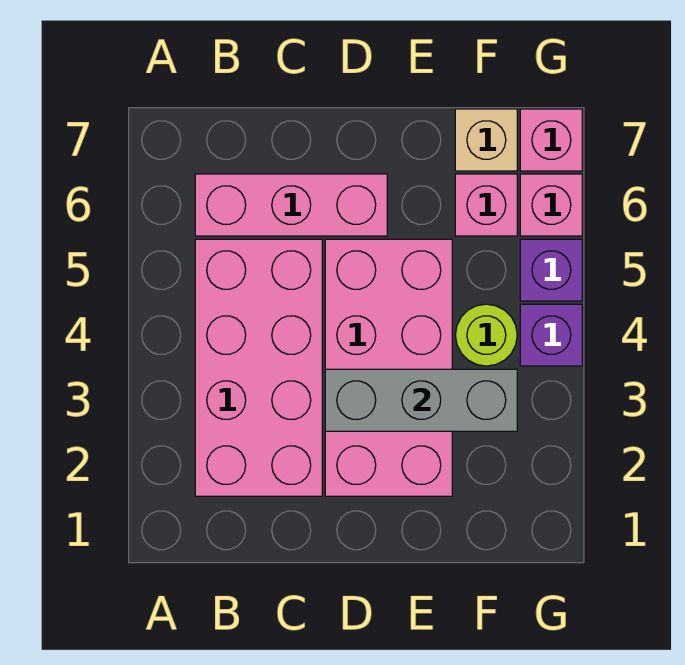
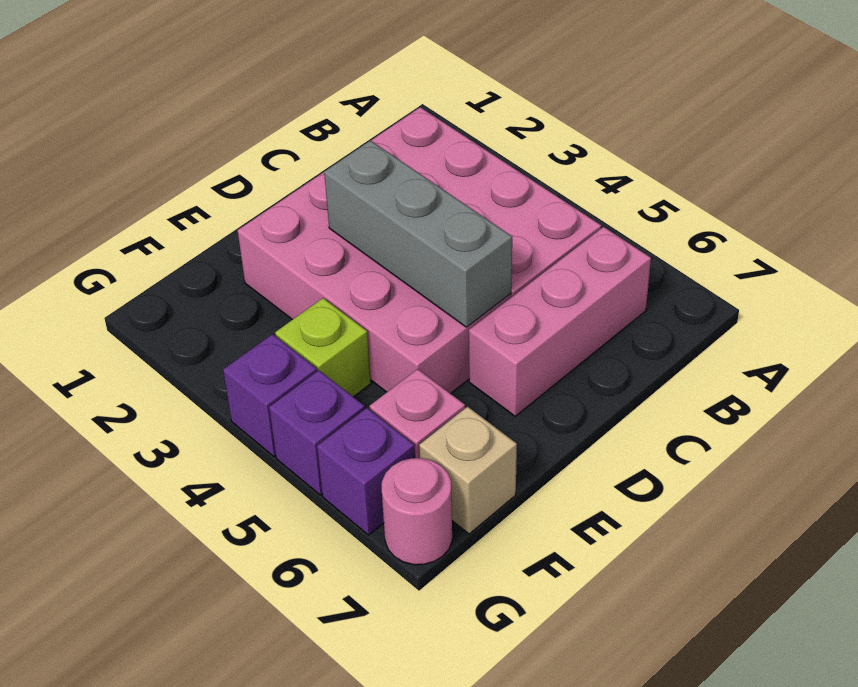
grey brick D3:F3 level 2 -> grey brick D3:D5 level 2
lime round brick F4 level 1 -> lime brick F4 level 1
pink brick G6 level 1 -> purple brick G6 level 1
pink brick G7 level 1 -> pink round brick G7 level 1

